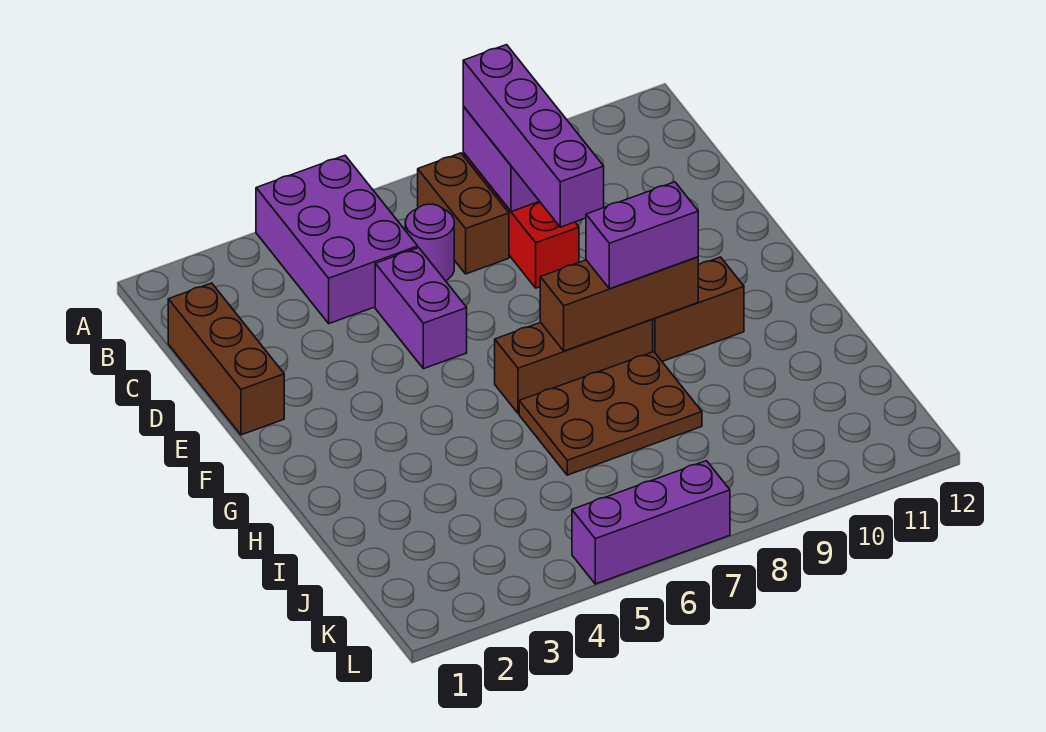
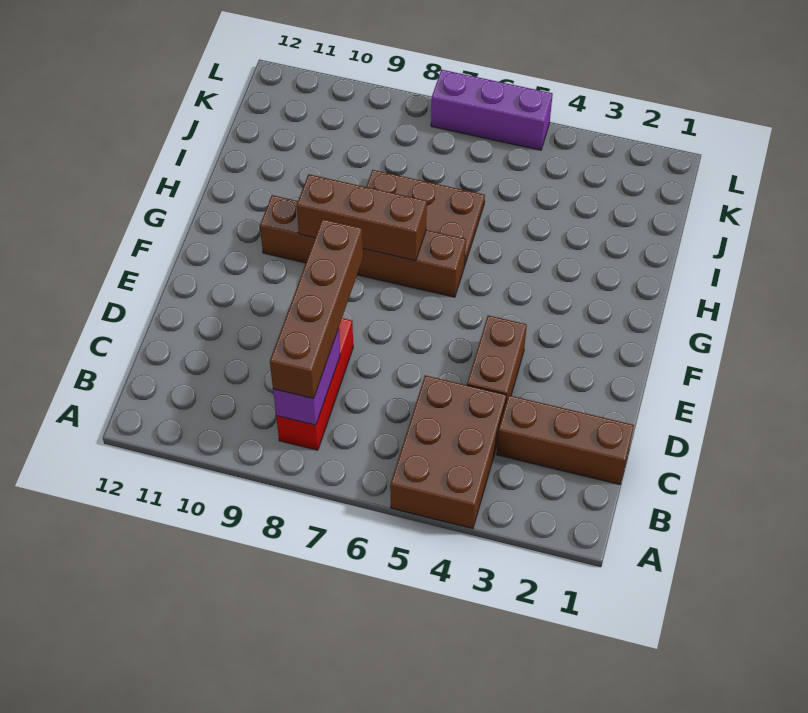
purple brick A4:C5 level 1 -> brown brick A4:C5 level 1
brown brick B7:C7 level 1 -> brown brick D4:E4 level 1
purple brick B8:E8 level 3 -> brown brick B8:E8 level 3
brown brick C1:E1 level 1 -> brown brick C1:C3 level 1
purple round brick C6 level 1 -> none
purple brick D5:E5 level 1 -> none
purple brick G8:G9 level 3 -> none

